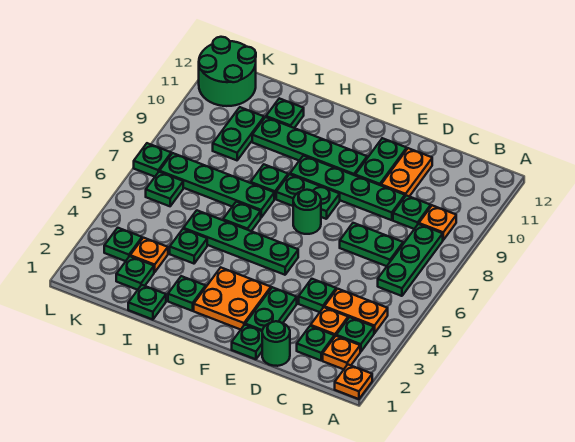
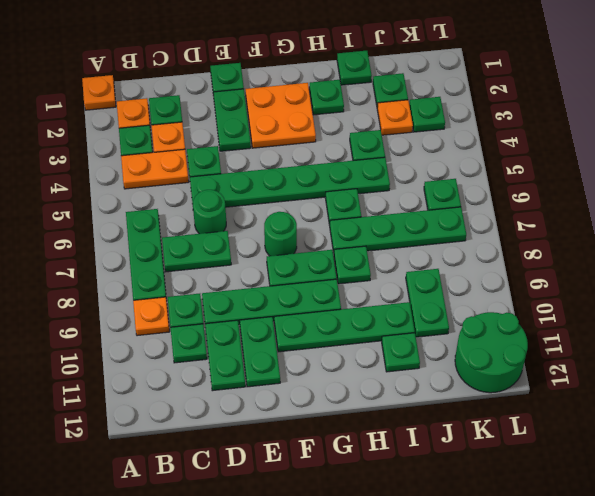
green round brick D1 level 1 -> green round brick D6 level 1
orange plate D10:D11 level 1 -> green plate D10:D11 level 1
green plate F5:I5 level 1 -> green plate D5:I5 level 1
green plate L7 level 1 -> green plate C10 level 1

